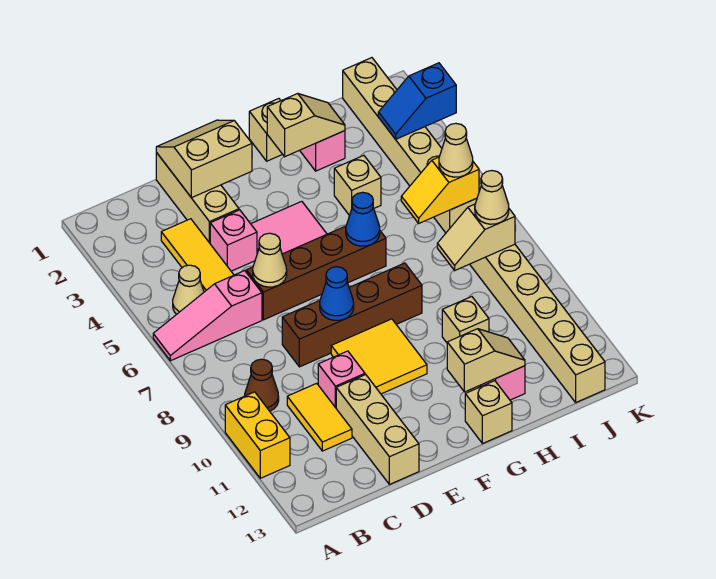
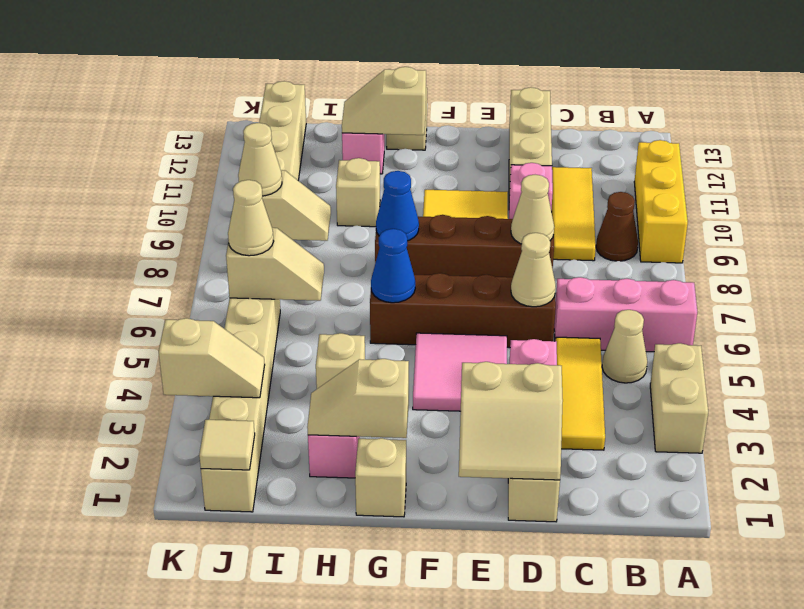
none -> tan brick A3:A4 level 1
pink slope A6:C6 level 1 top C -> pink brick A6:C6 level 1
yellow brick A10:A11 level 1 -> yellow brick A9:A11 level 1
yellow tile C10:C11 level 1 -> yellow tile C9:C11 level 1
none -> tan cone D8 level 2
blue cone E8 level 2 -> blue cone G8 level 2
yellow slope I6:J6 level 2 top J -> tan slope I6:J6 level 2 top J
none -> tan tile J1 level 2
blue slope J3:K3 level 2 top K -> tan slope J3:K3 level 2 top K

